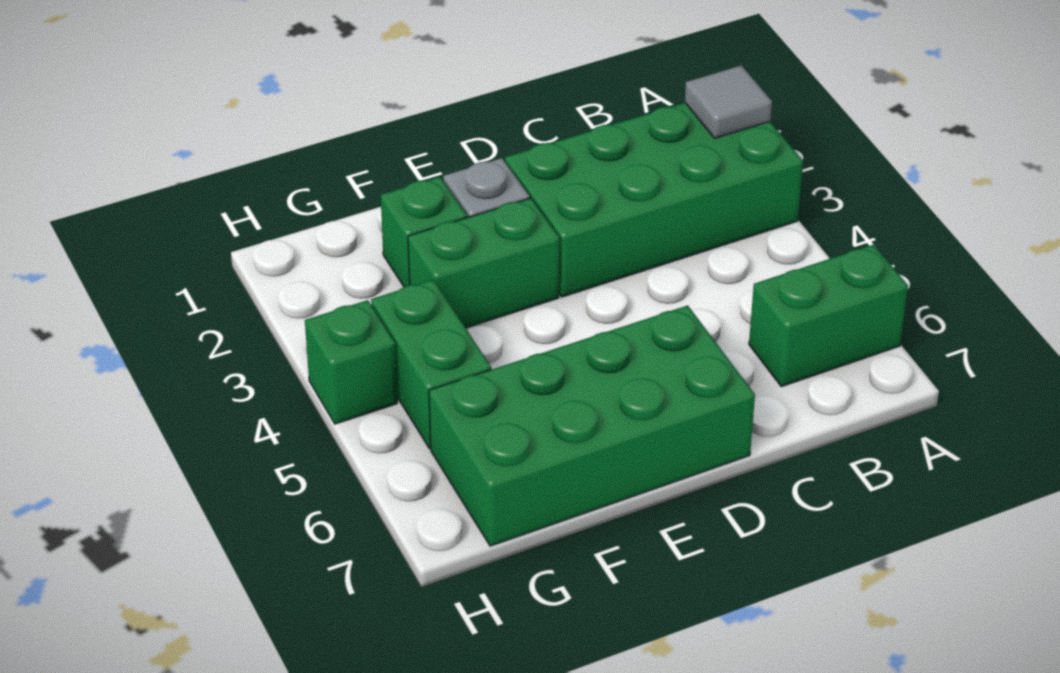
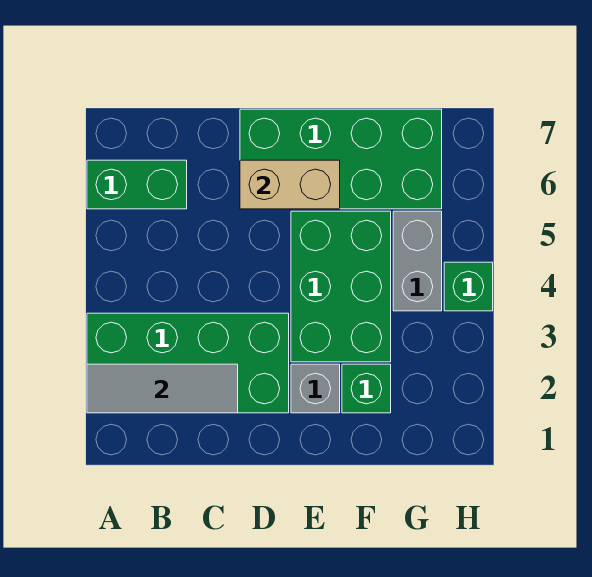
grey tile A2 level 2 -> grey tile A2:C2 level 2
none -> tan brick D6:E6 level 2
green brick E3:F3 level 1 -> green brick E3:F5 level 1
green brick G4:G5 level 1 -> grey brick G4:G5 level 1

